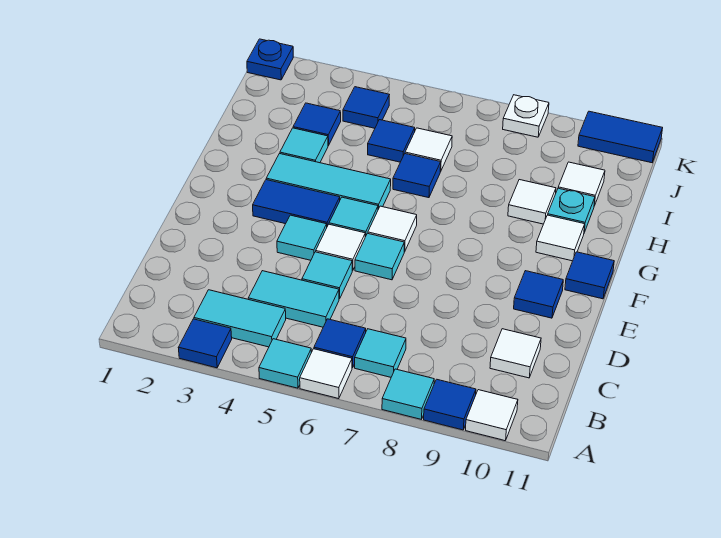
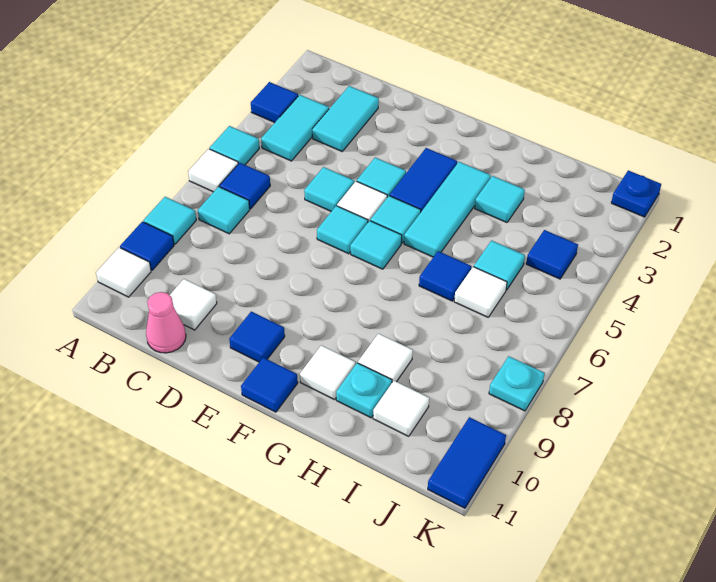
cyan tile C4:C5 level 1 -> cyan tile C2:C3 level 1
none -> pink cone C11 level 1
white tile F6 level 1 -> cyan tile F6 level 1
blue tile I3 level 1 -> none
blue tile I5 level 1 -> cyan tile I5 level 1
white plate K8 level 1 -> cyan plate K8 level 1

